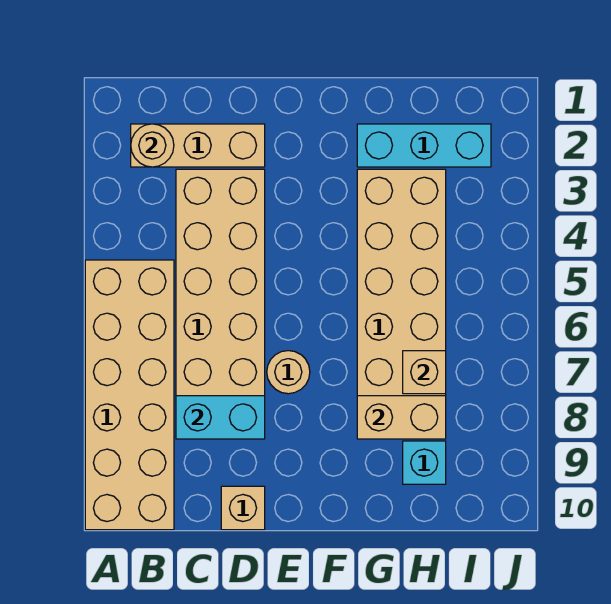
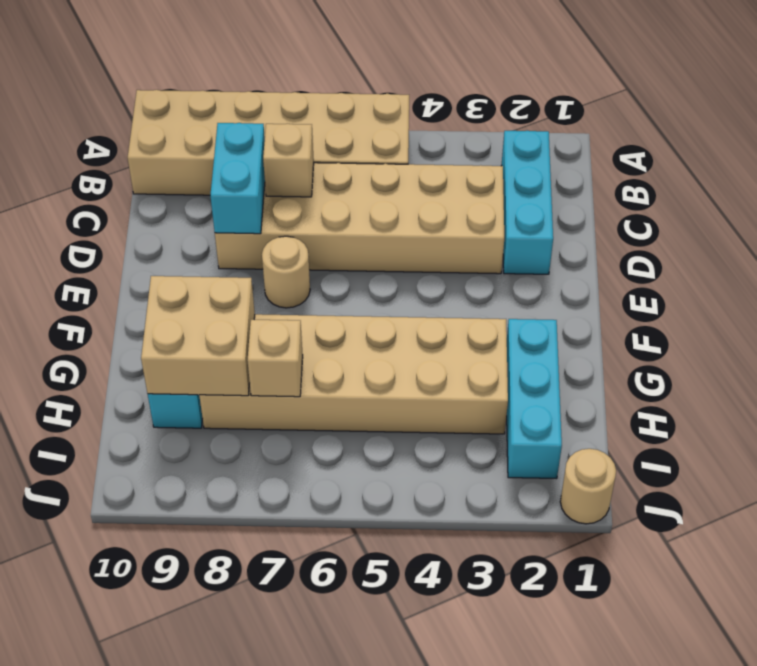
tan brick B2:D2 level 1 -> cyan brick B2:D2 level 1
tan round brick B2 level 2 -> tan round brick J1 level 1
tan brick D10 level 1 -> tan brick C7 level 2
tan brick G8:H8 level 2 -> tan brick G8:H9 level 2

